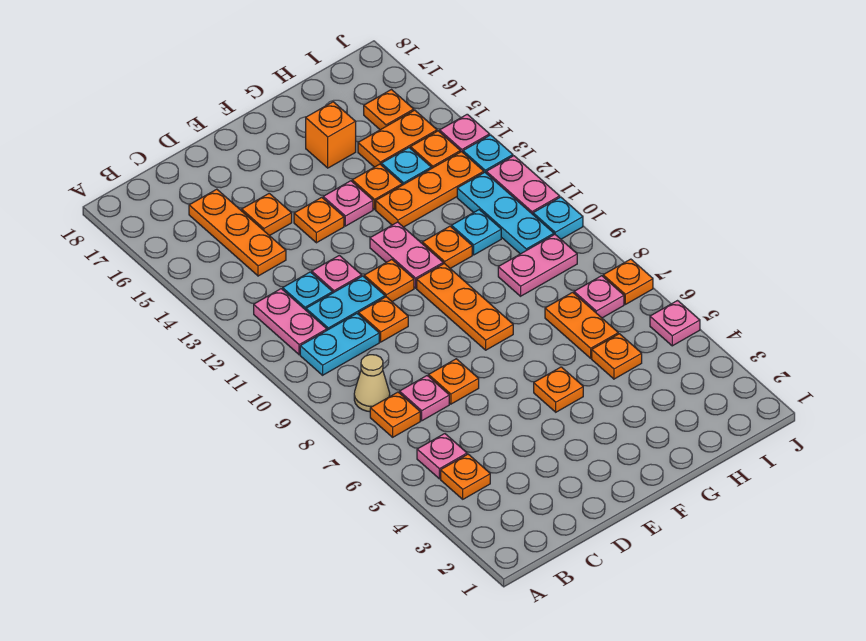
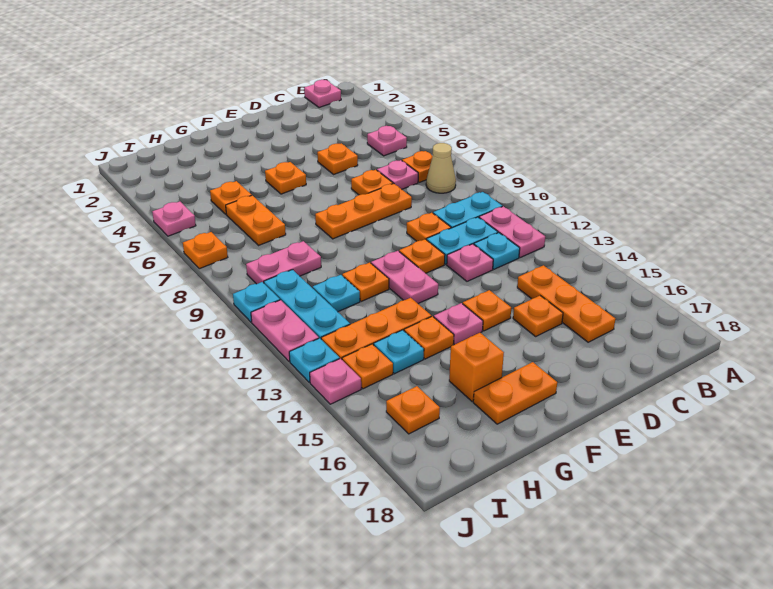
orange plate B4 level 1 -> orange plate D5 level 1
orange plate F8:F10 level 1 -> orange plate D8:F8 level 1
orange plate H15:I15 level 1 -> orange plate F17:G17 level 1
pink plate I7 level 1 -> pink plate B1 level 1

